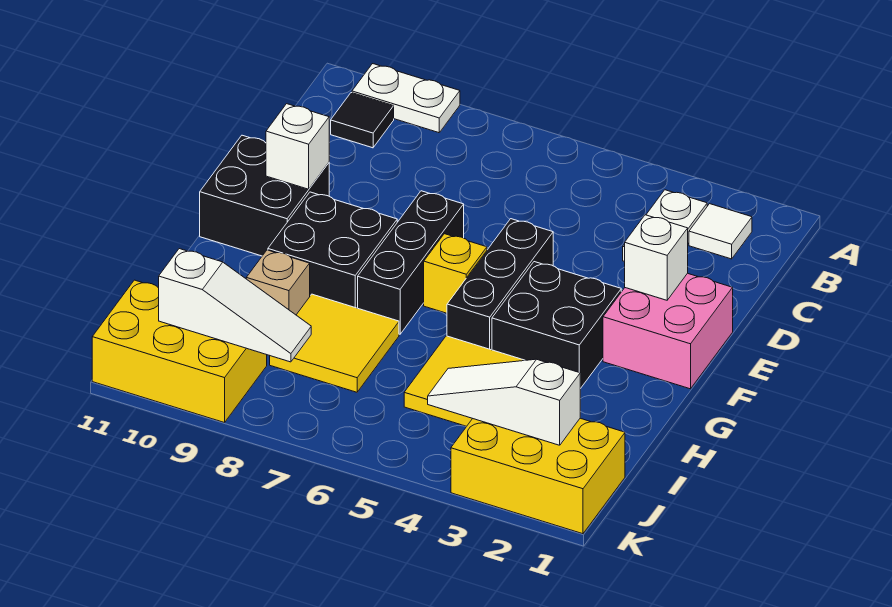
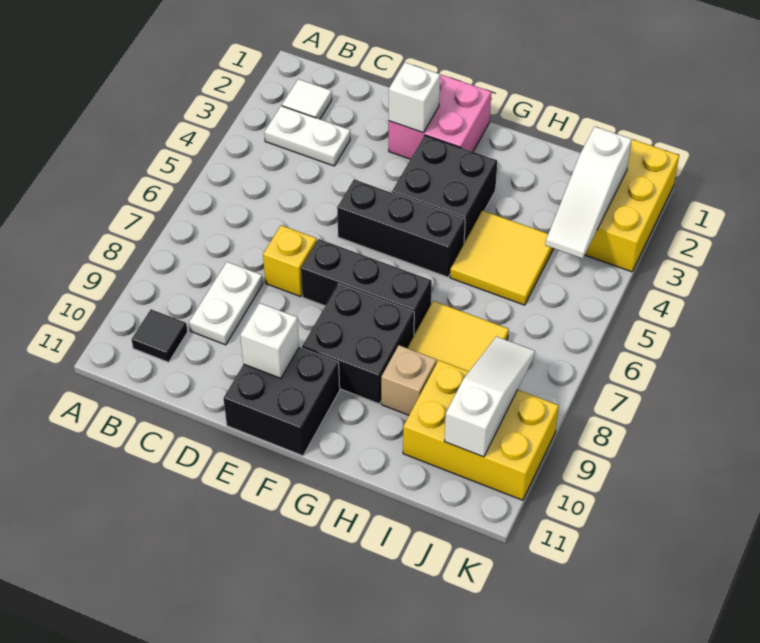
white plate A9:A10 level 1 -> white plate C8:C9 level 1
yellow brick F6 level 1 -> yellow brick D7 level 1
yellow brick J9:K11 level 1 -> yellow brick I9:K10 level 1

